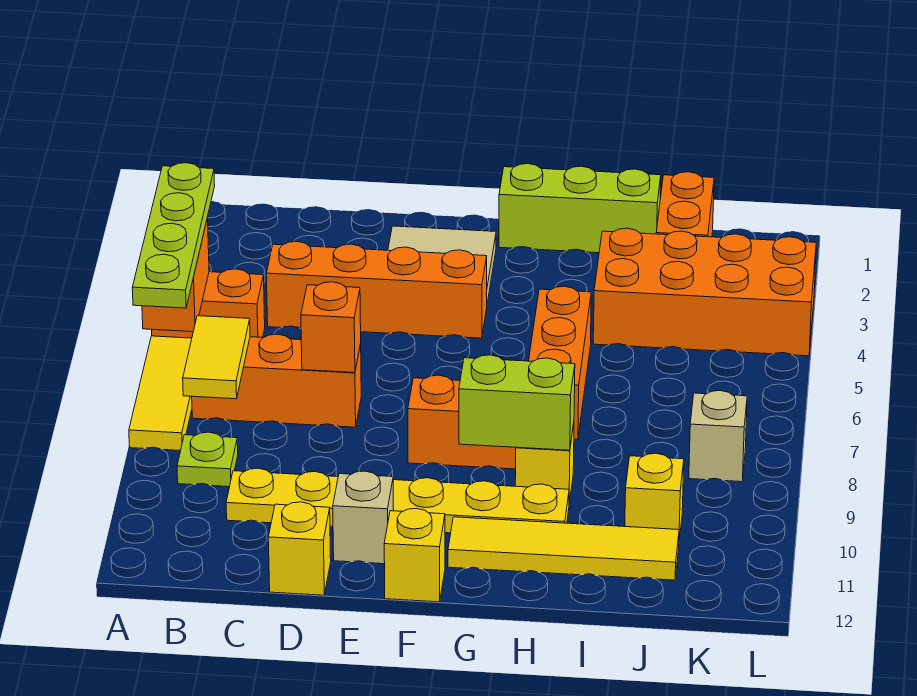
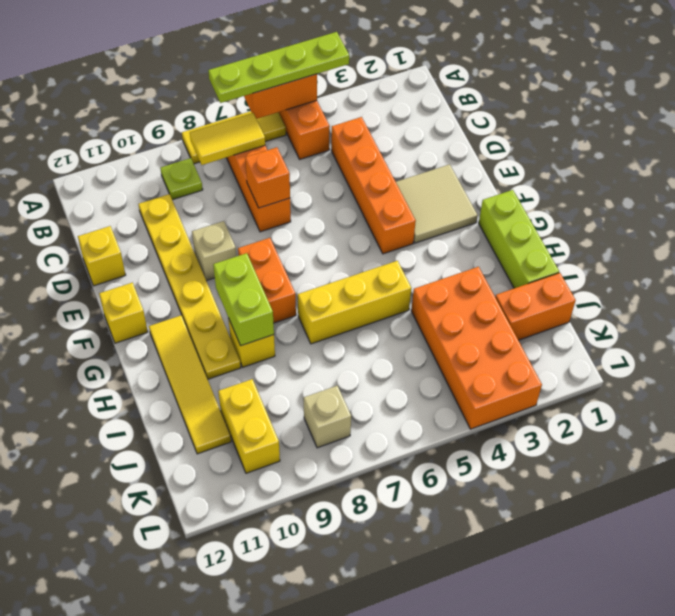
tan brick E11 level 1 -> tan brick E9 level 1
orange brick H5:H7 level 1 -> yellow brick H5:H7 level 1
yellow brick J10 level 1 -> yellow brick J10:K10 level 1

